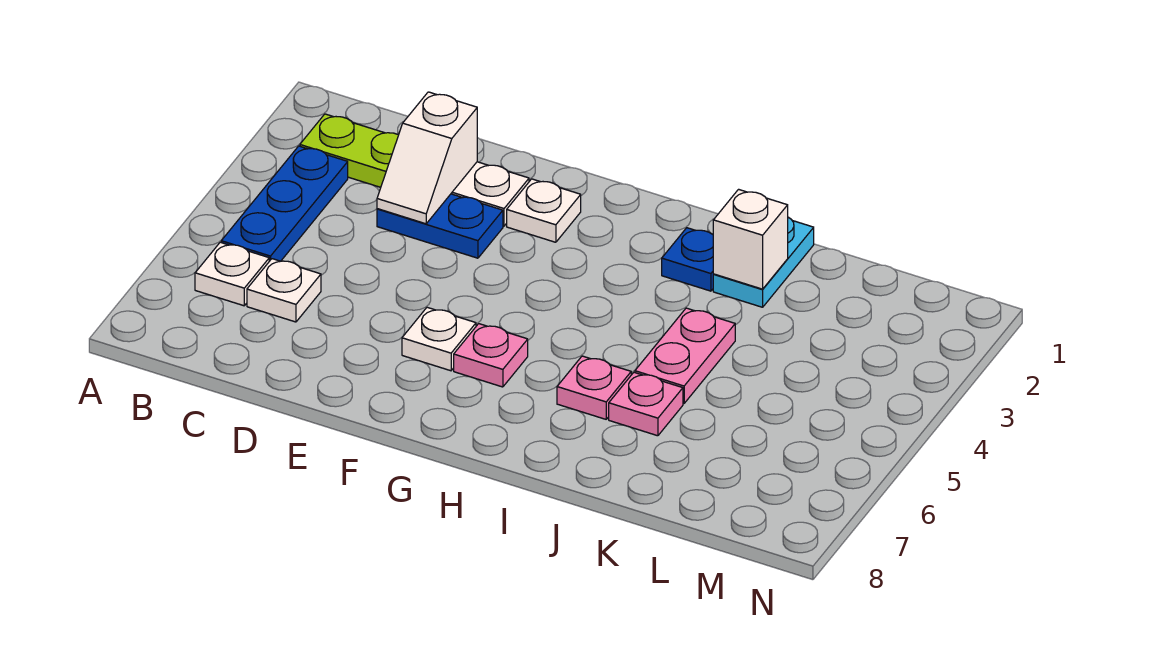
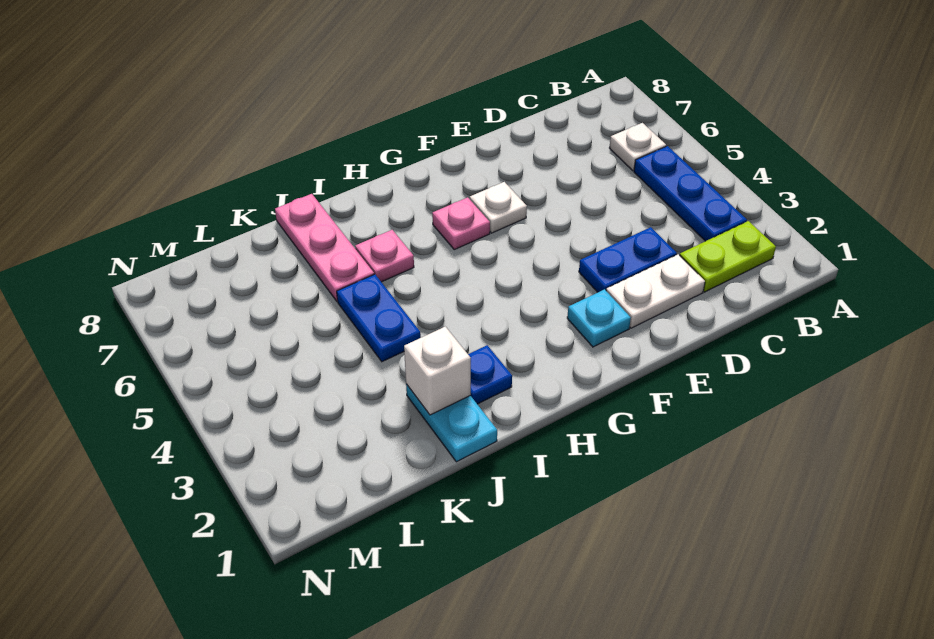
white plate C6 level 1 -> none
white slope D2:D3 level 2 top 2 -> none
white plate F2 level 1 -> cyan plate F2 level 1
pink plate J4:J5 level 1 -> blue plate J4:J5 level 1
pink plate J6 level 1 -> pink plate J6:J8 level 1

